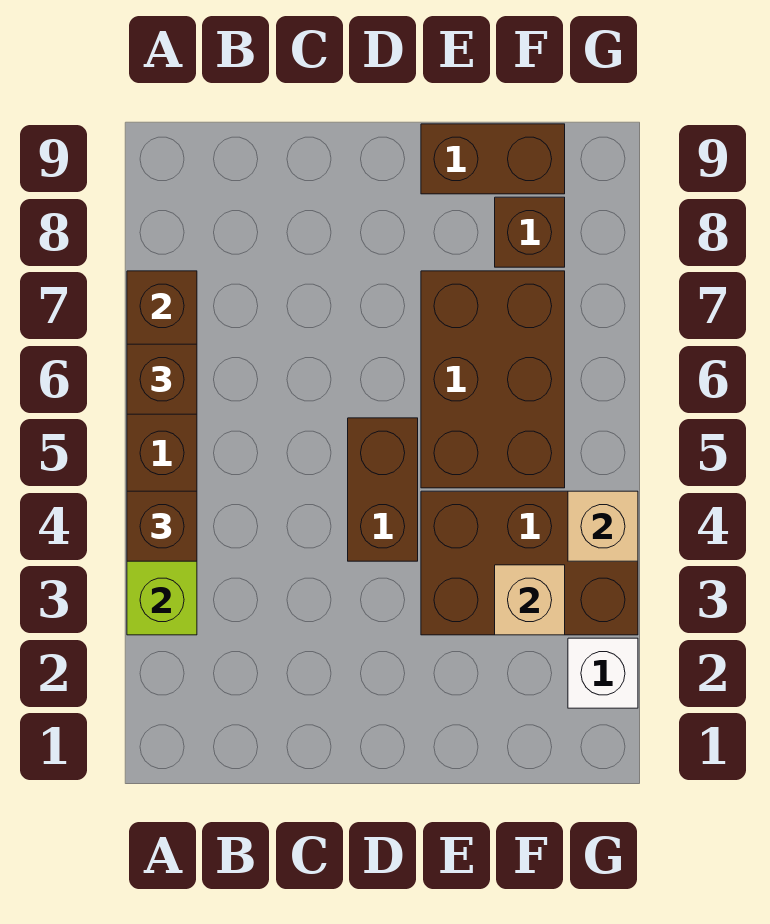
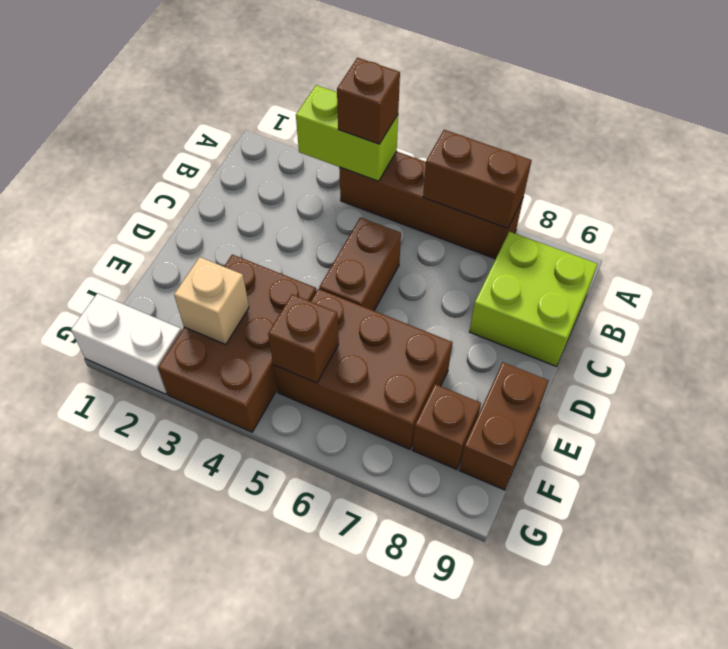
brown brick A6 level 3 -> brown brick F5 level 2
none -> lime brick B8:C9 level 1
brown brick D4:D5 level 1 -> brown brick C5:D5 level 1
white brick G2 level 1 -> white brick G1:G2 level 1
tan brick G4 level 2 -> none

